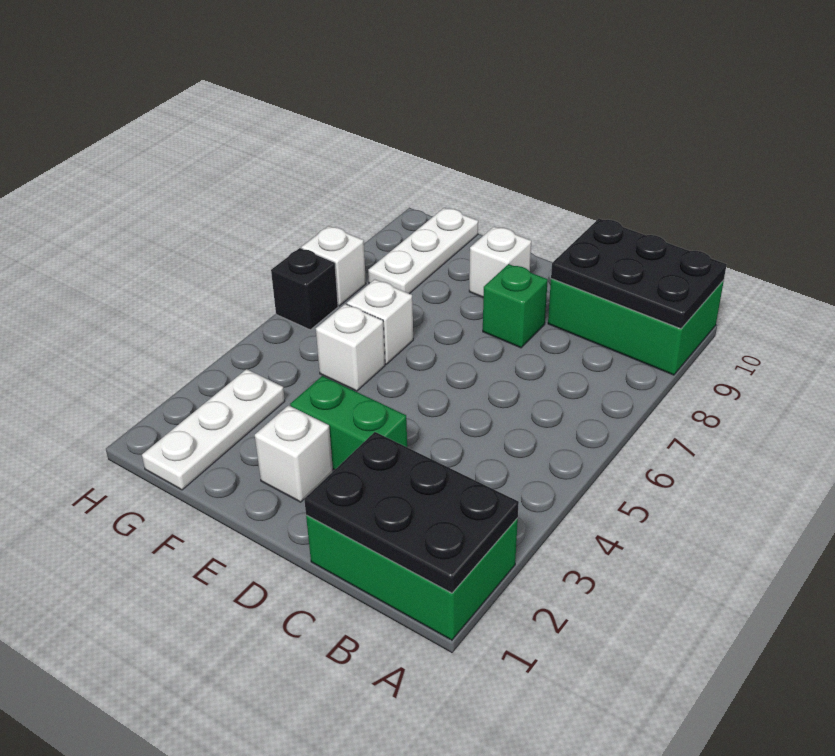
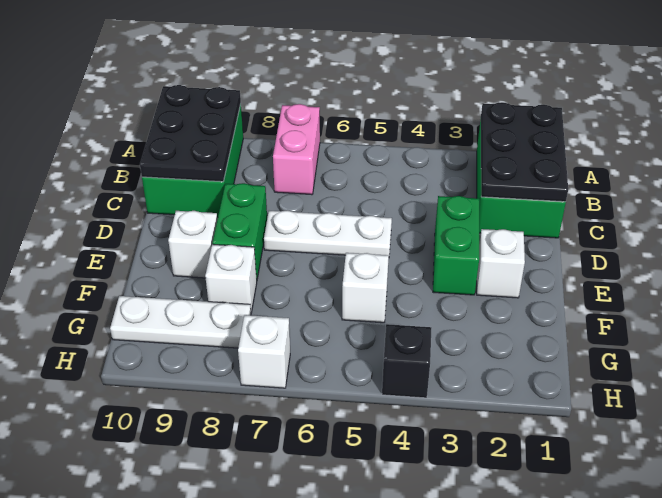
none -> pink brick A7:B7 level 1
green brick D8 level 1 -> green brick D8:E8 level 1
white brick F6 level 1 -> white brick F8 level 1
white plate G1:G3 level 1 -> white plate D5:D7 level 1
black brick H6 level 1 -> black brick H4 level 1

